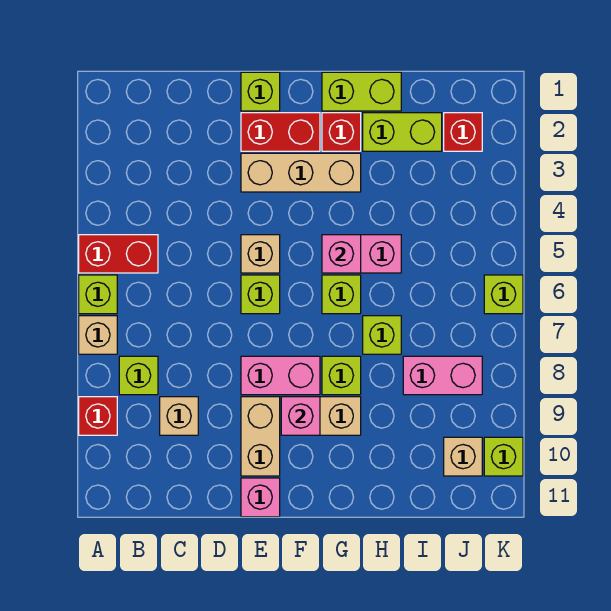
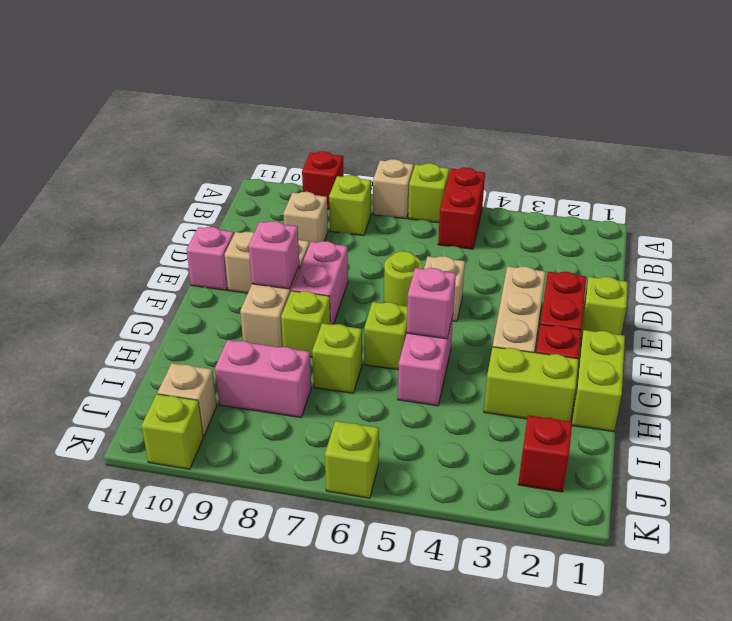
lime brick E6 level 1 -> lime round brick E6 level 1
lime brick H2:I2 level 1 -> lime brick H2:H3 level 1
pink brick I8:J8 level 1 -> pink brick I8:I9 level 1

